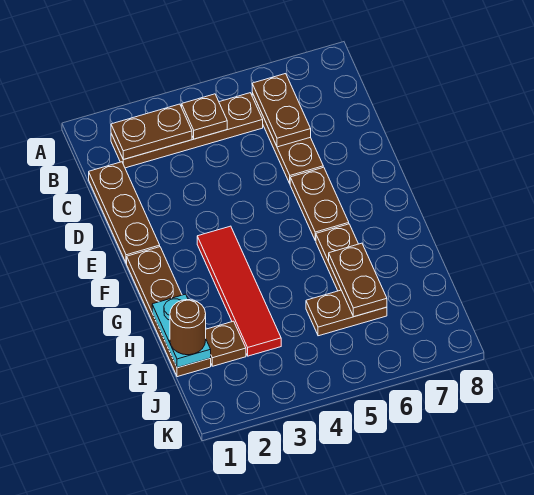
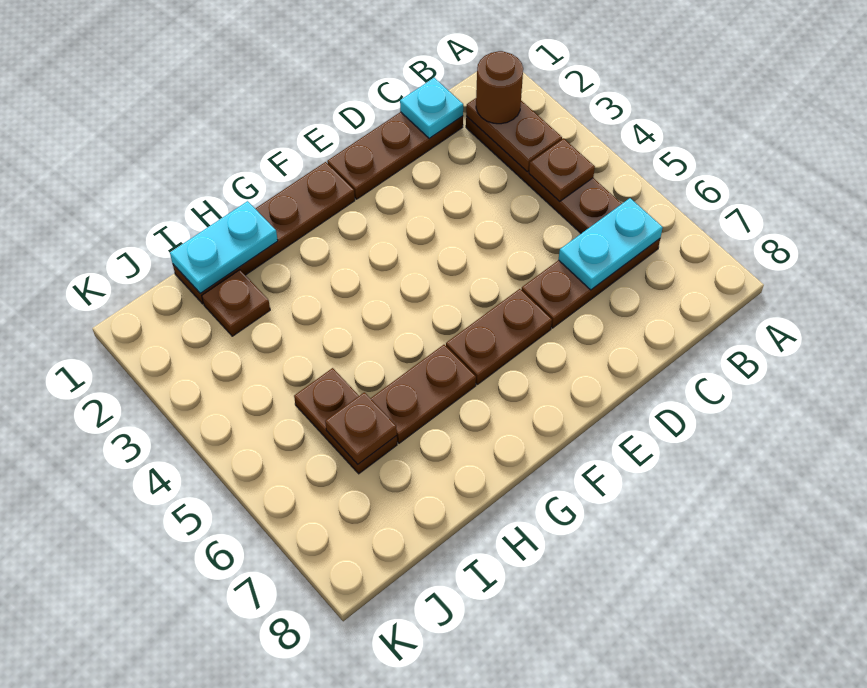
brown plate B6:C6 level 2 -> cyan plate B6:C6 level 2
none -> cyan plate C1 level 2
red tile F3:I3 level 1 -> none
brown plate H6:I6 level 2 -> brown plate I6 level 2
brown round brick I1 level 3 -> brown round brick B2 level 3

